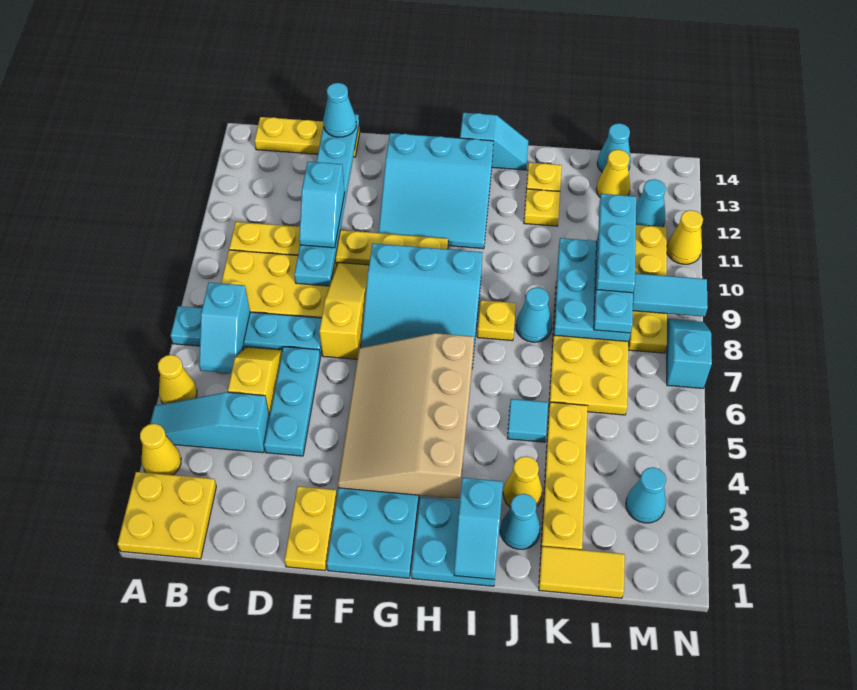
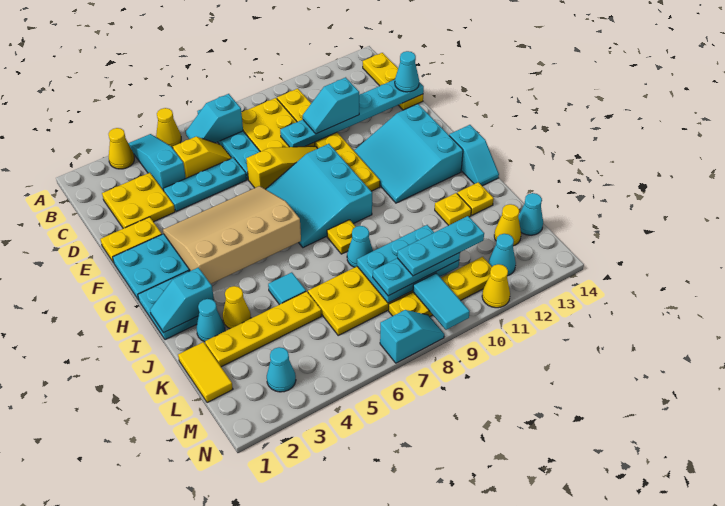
yellow plate A1:B2 level 1 -> yellow plate C2:D3 level 1

